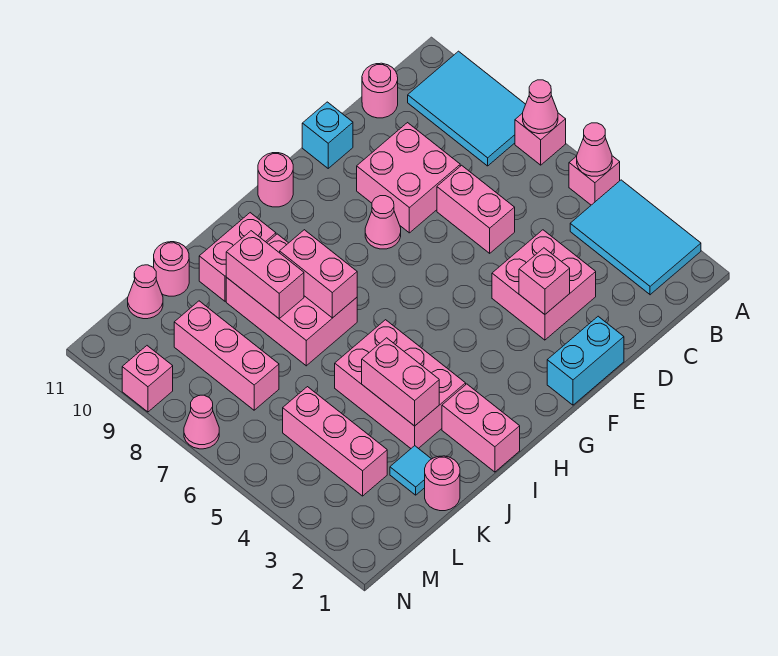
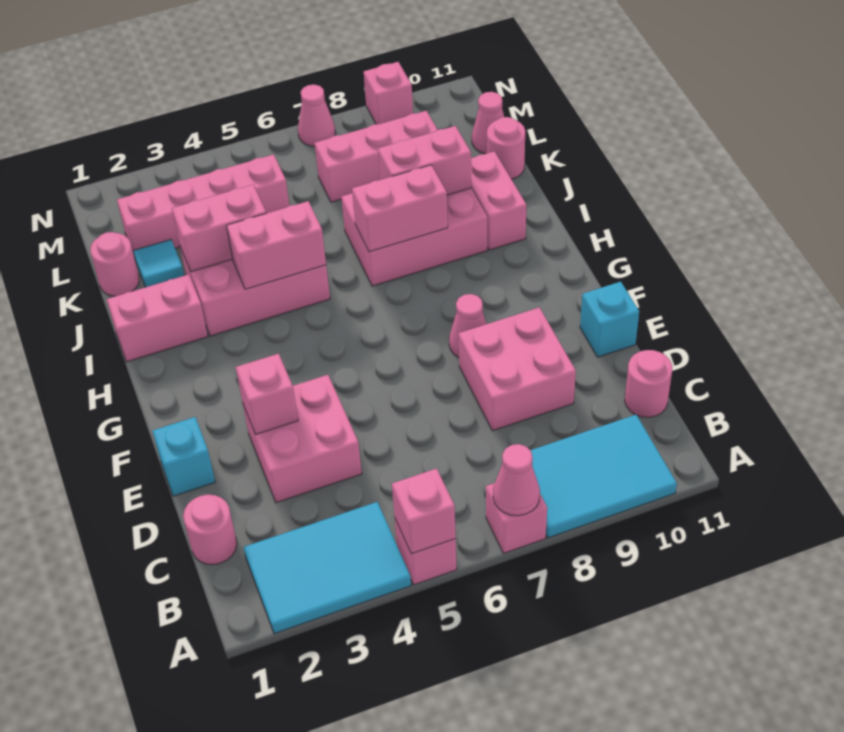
pink cone A5 level 2 -> pink brick A5 level 2
pink brick D6:D7 level 1 -> pink brick I4:I5 level 2
cyan brick E1:F1 level 1 -> cyan brick E1 level 1
pink round brick G11 level 1 -> pink round brick C1 level 1
pink brick L3:L5 level 1 -> pink brick L2:L5 level 1

